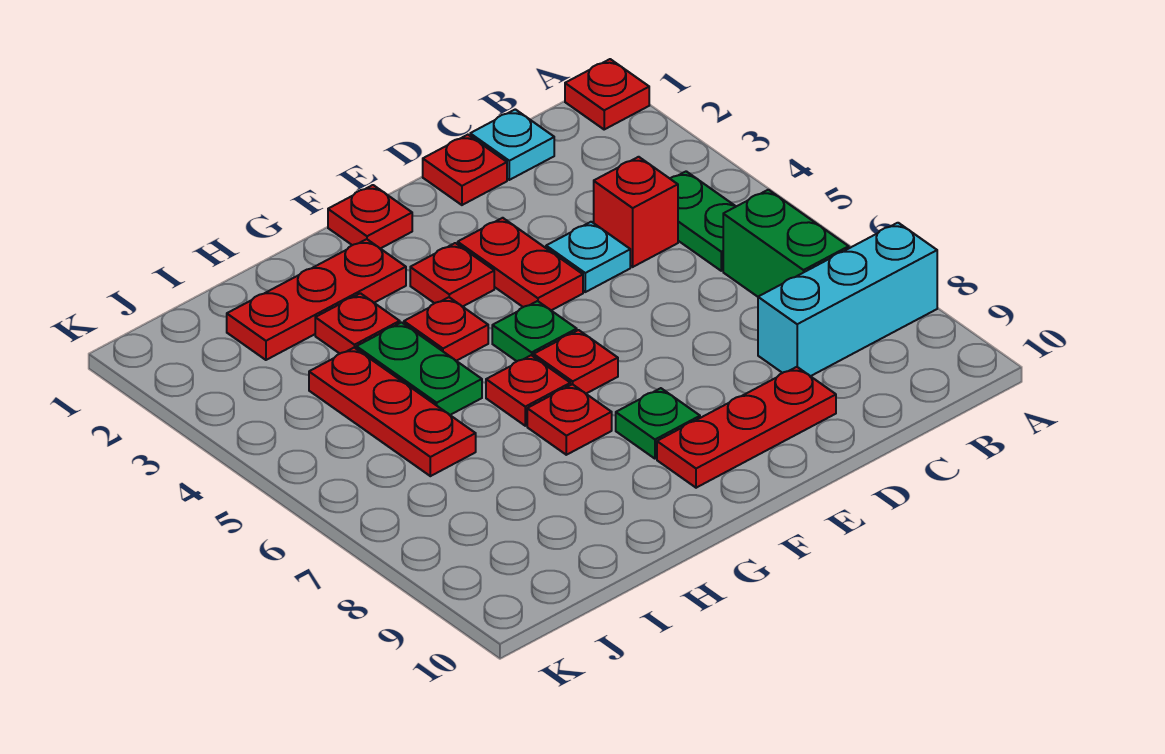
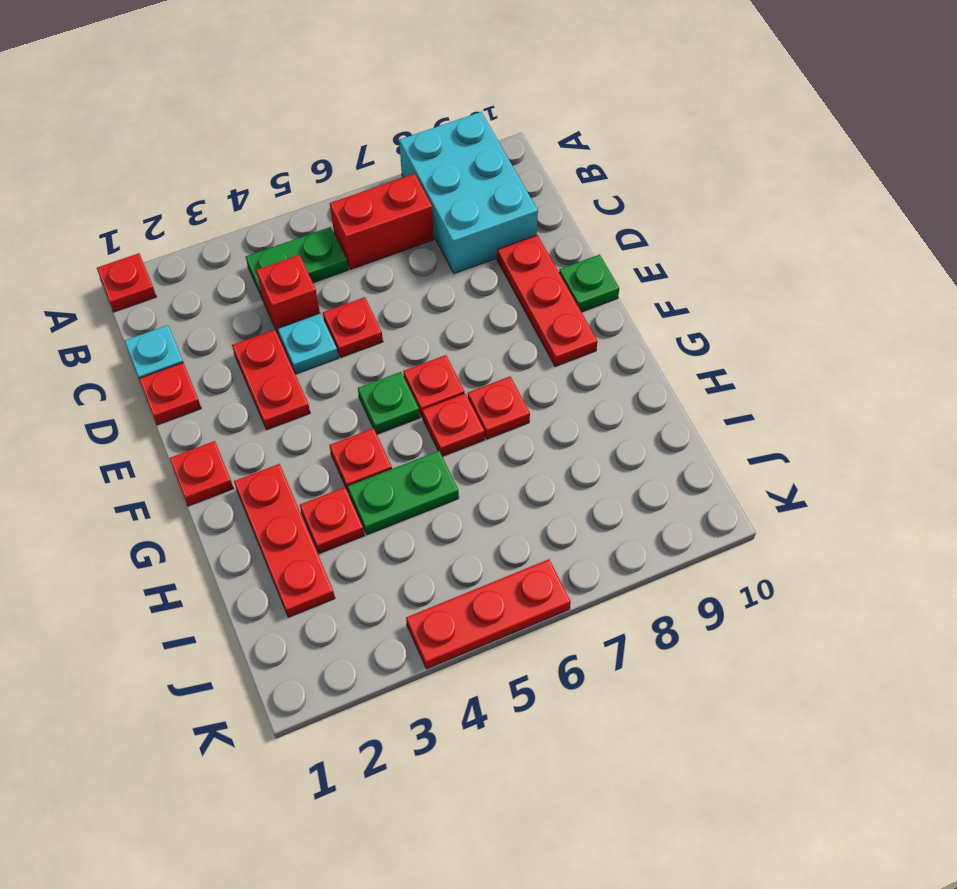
cyan brick A8:C8 level 1 -> cyan brick A8:C9 level 1
green brick B6:B7 level 1 -> red brick B6:B7 level 1
red plate E3:E4 level 1 -> red plate D3:E3 level 1
red plate F3 level 1 -> red plate D5 level 1
green plate F8 level 1 -> green plate E10 level 1
red plate I4:I6 level 1 -> red plate K4:K6 level 1

